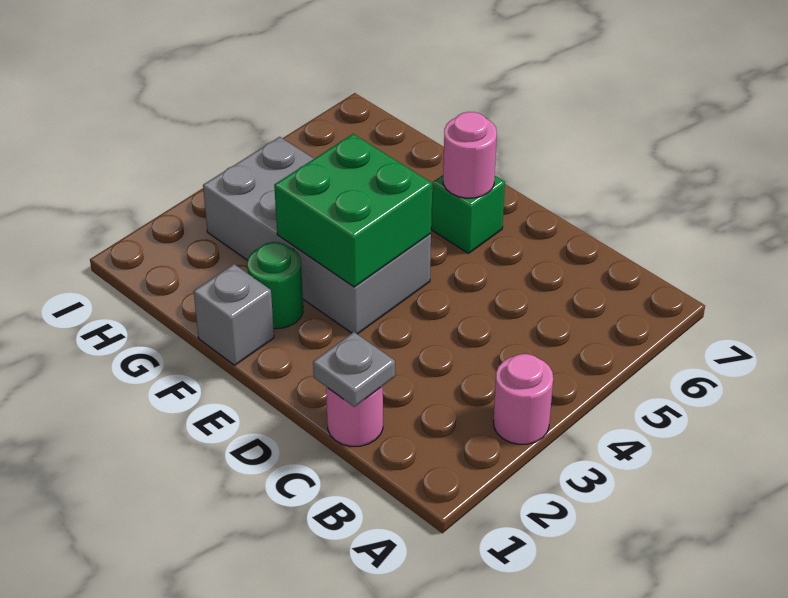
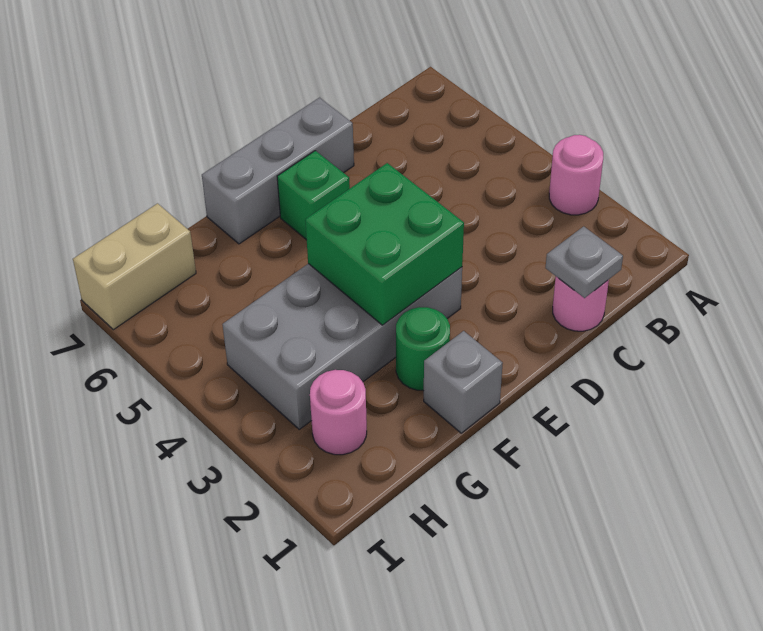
none -> grey brick D7:F7 level 1
pink round brick E6 level 2 -> pink round brick H2 level 1
none -> tan brick H7:I7 level 1

